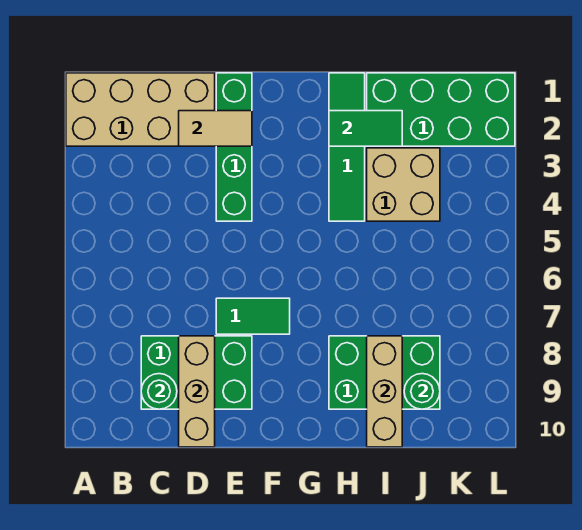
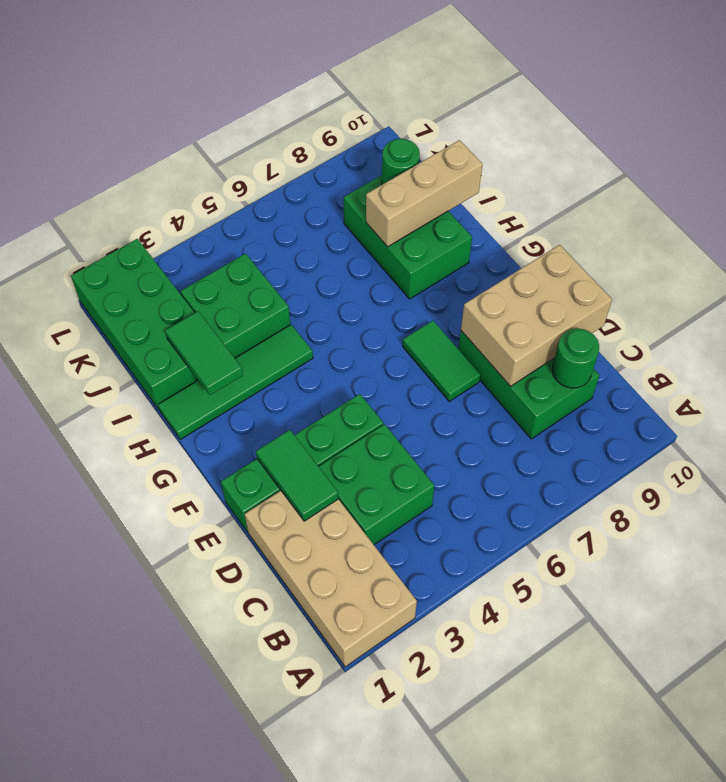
none -> green brick C3:D4 level 1
tan tile D2:E2 level 2 -> green tile D2:E2 level 2
tan brick D8:D10 level 2 -> tan brick D8:E10 level 2
tan brick I3:J4 level 1 -> green brick I3:J4 level 1

